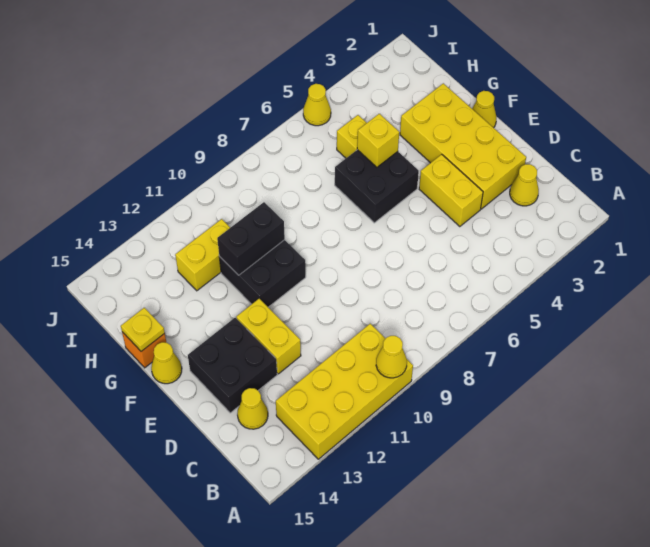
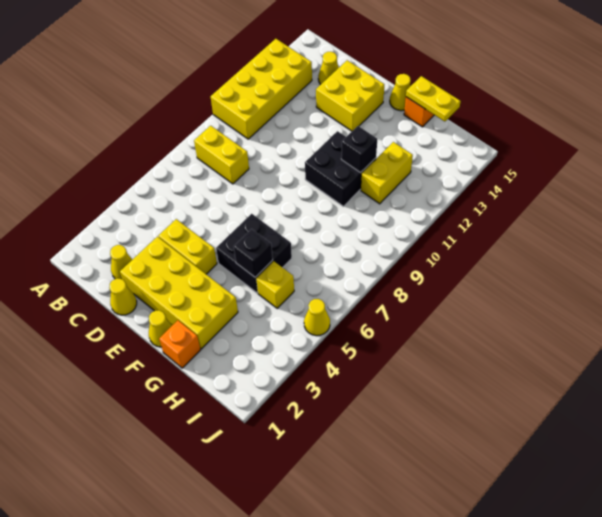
yellow cone A10 level 2 -> yellow cone D1 level 1
yellow brick D12:E12 level 1 -> yellow brick B8:C8 level 1
black brick D13:E14 level 1 -> yellow brick D13:E14 level 1
none -> orange brick G1 level 1
yellow brick G5 level 2 -> black brick G5 level 2
black brick G10:G11 level 2 -> black brick G11 level 2
yellow plate G15 level 2 -> yellow plate G15:H15 level 2

